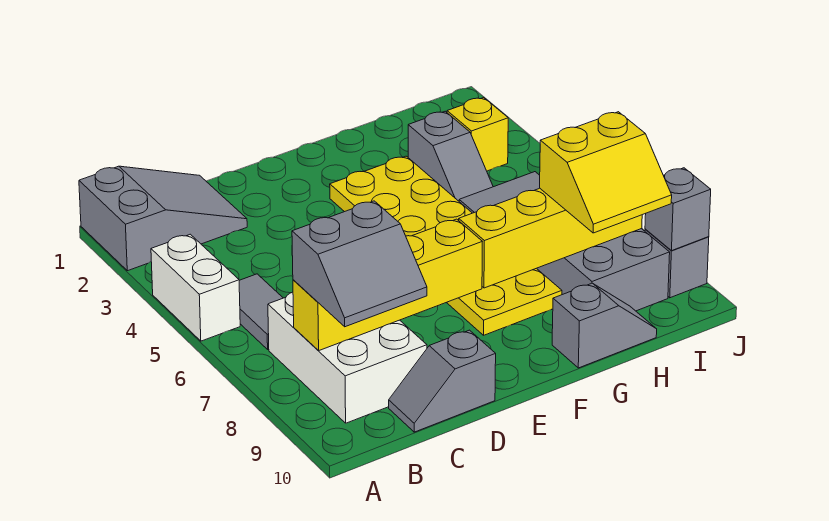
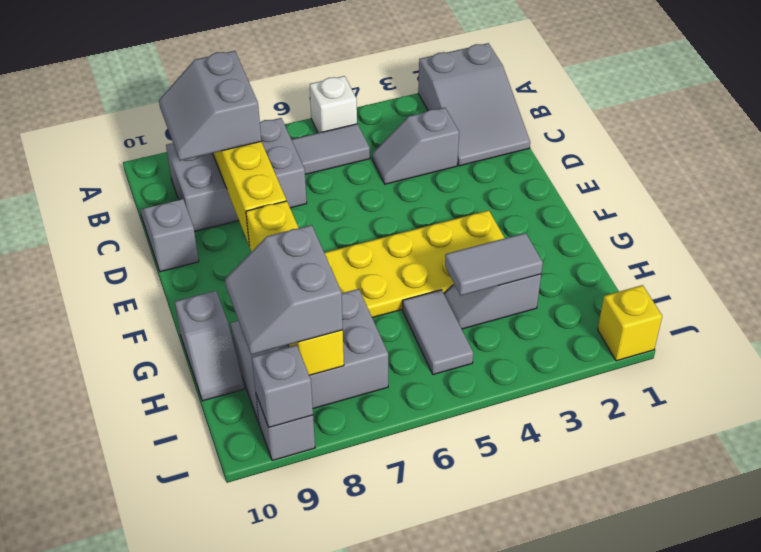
white brick A4:A5 level 1 -> white brick A5 level 1
white brick B7:C9 level 1 -> grey brick B7:C9 level 1
none -> grey slope C3:C4 level 1 top 3
none -> grey tile H3:H4 level 2
yellow slope H8:I9 level 3 top 8 -> grey slope H8:I9 level 3 top 8
yellow brick I3 level 1 -> yellow brick J1 level 1

